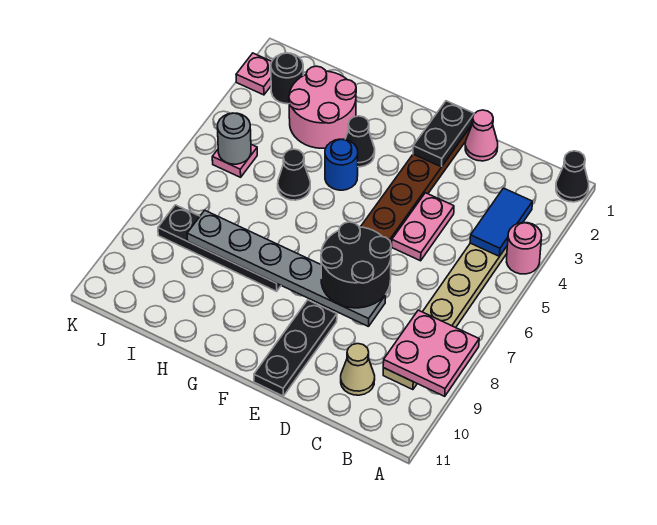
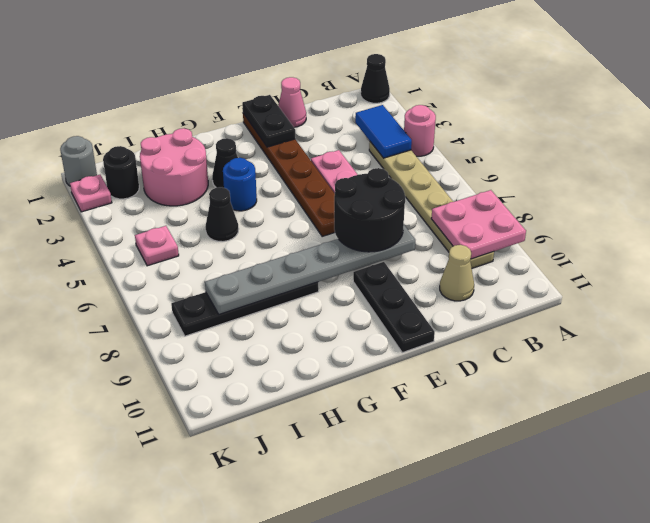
grey round brick J5 level 2 -> grey round brick K1 level 1

